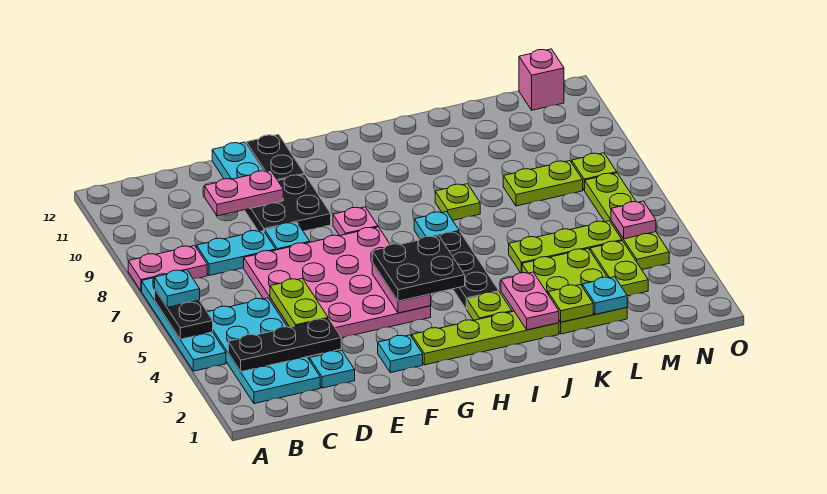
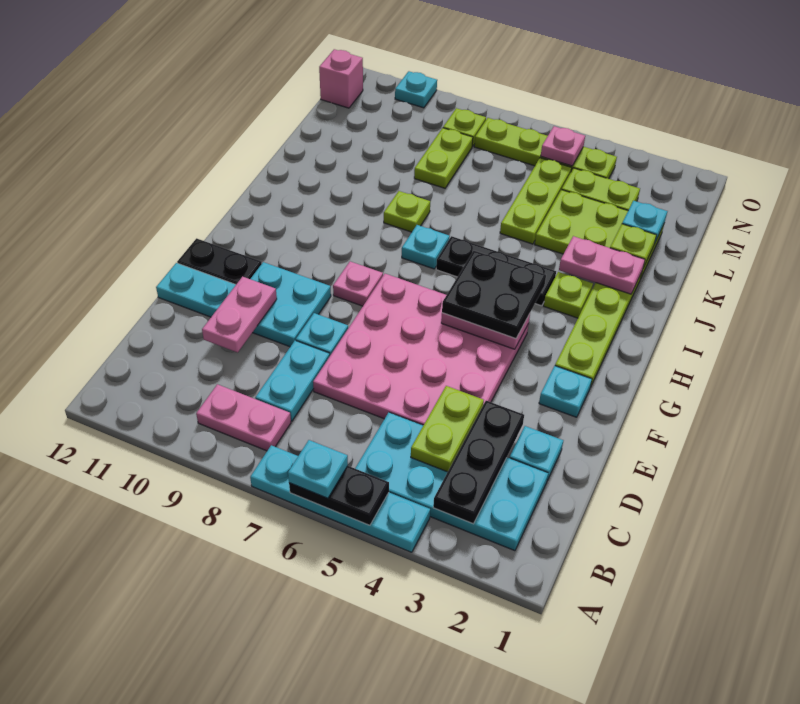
pink plate A8:B8 level 1 -> pink plate B8:B9 level 1
lime plate D4:D5 level 2 -> lime plate C4:D4 level 2
black plate E9:F10 level 1 -> cyan plate E9:F10 level 1
none -> cyan plate O10 level 1

